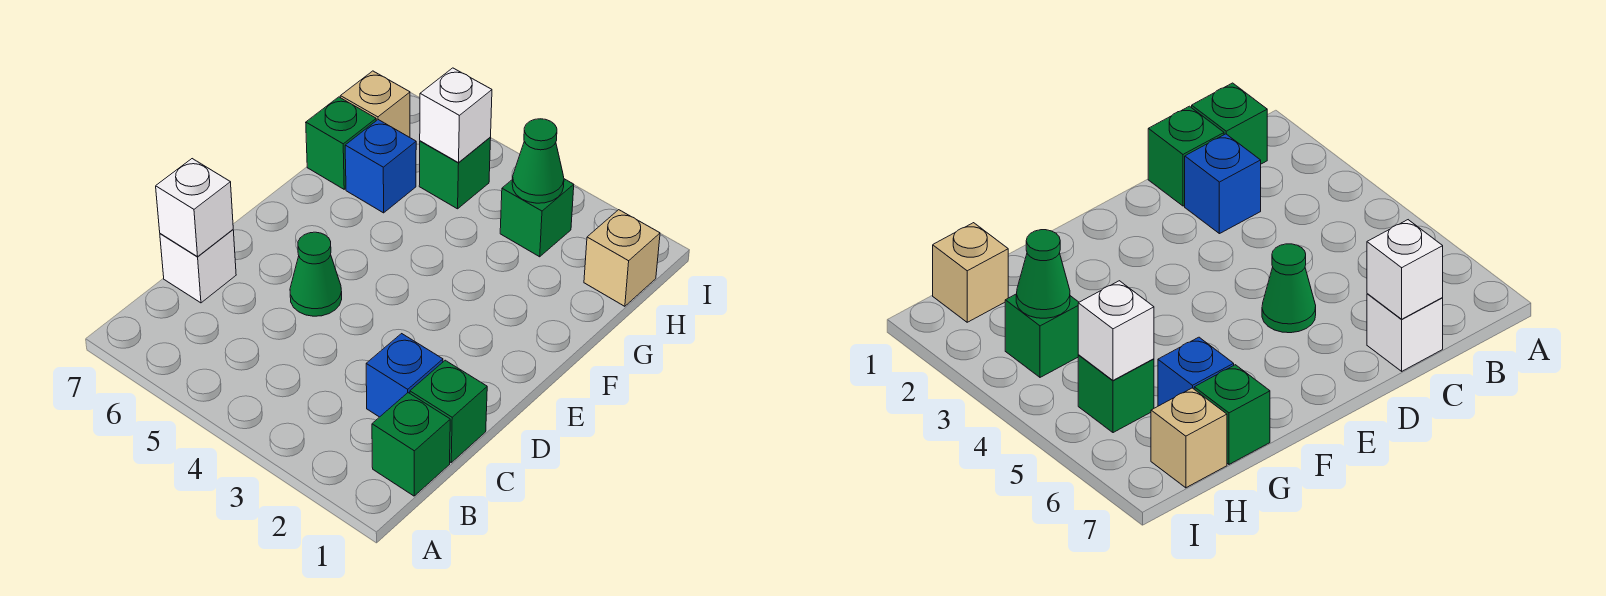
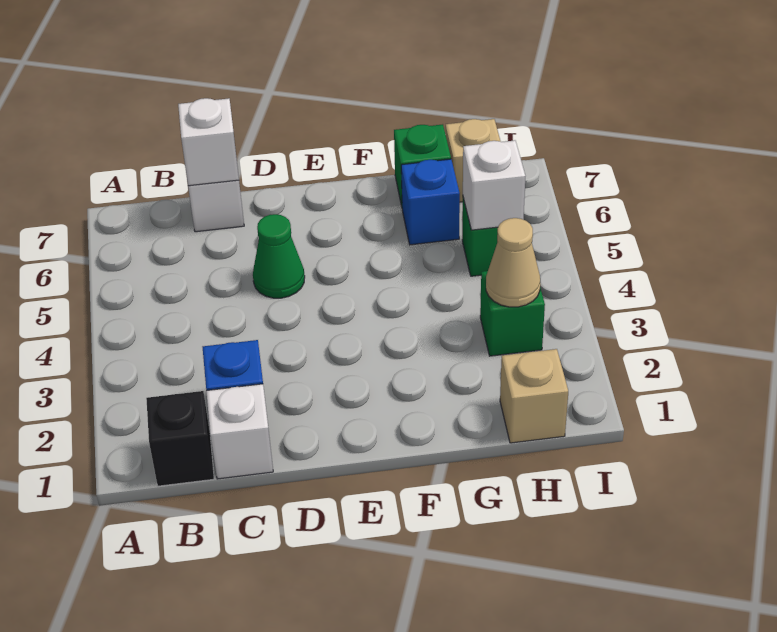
green brick B1 level 1 -> black brick B1 level 1
green brick C1 level 1 -> white brick C1 level 1
green cone H3 level 2 -> tan cone H3 level 2

